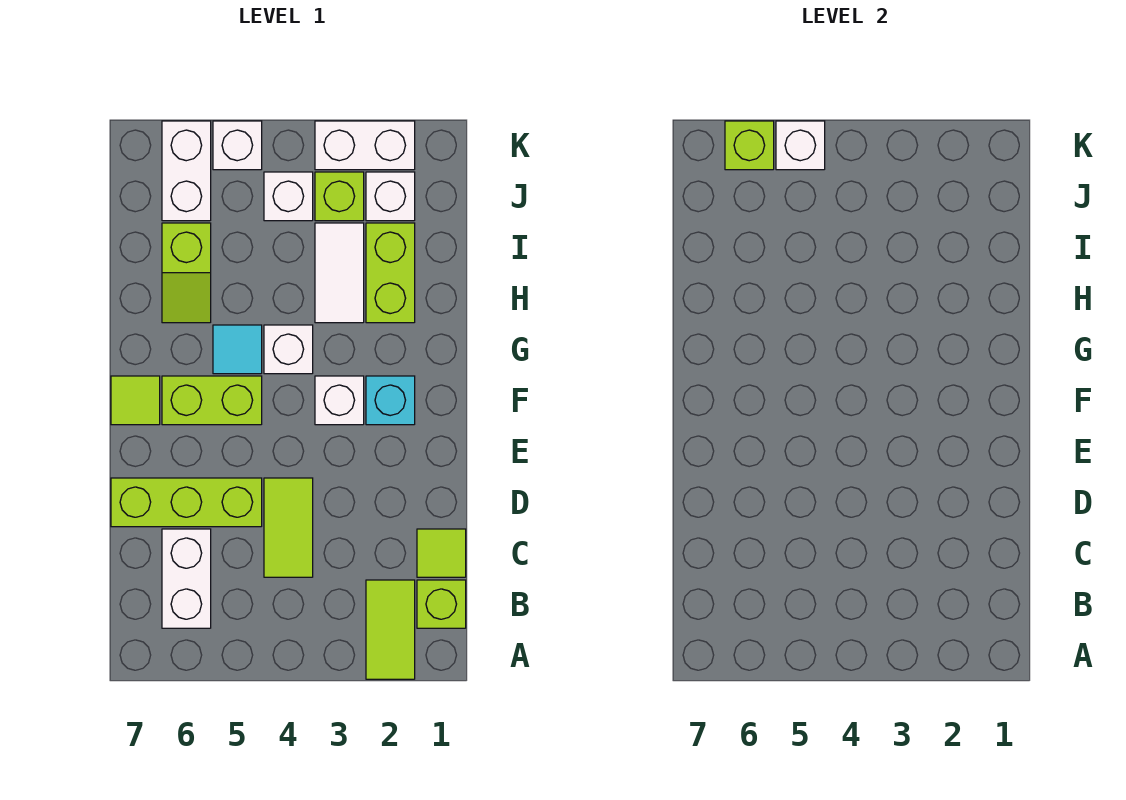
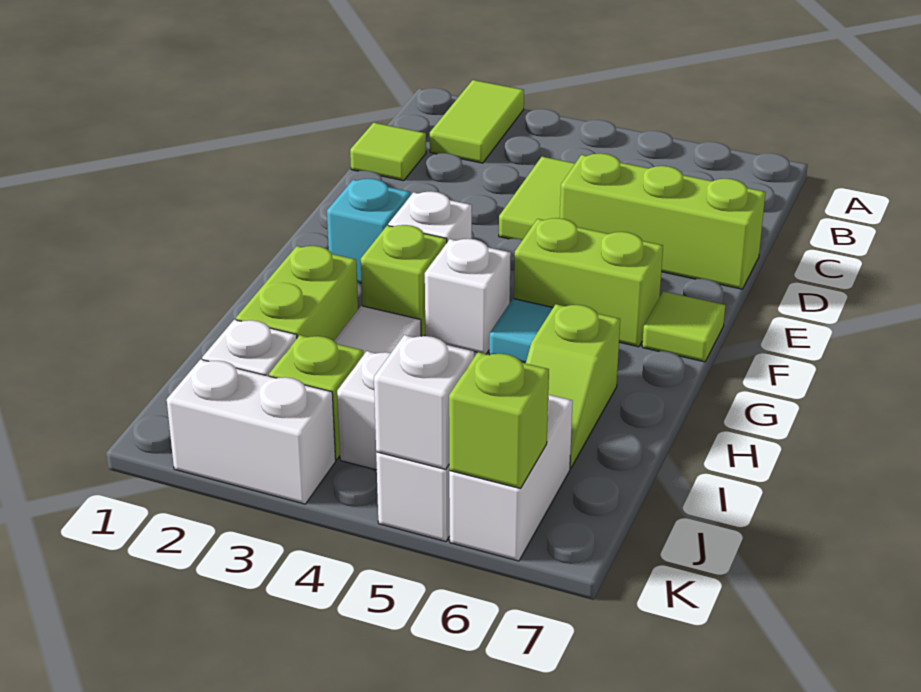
lime brick B1 level 1 -> lime brick G3 level 1
white brick B6:C6 level 1 -> none
lime slope H6:I6 level 1 top I -> lime slope H6:I6 level 1 top H

